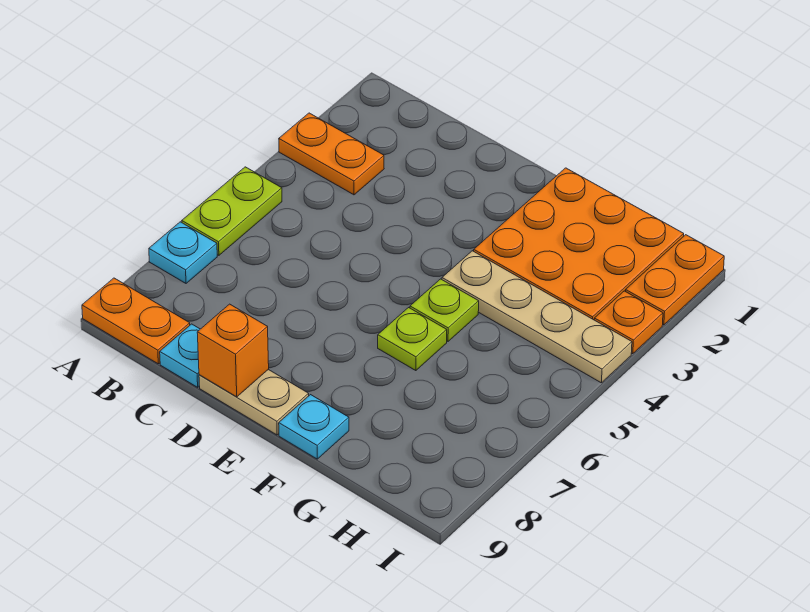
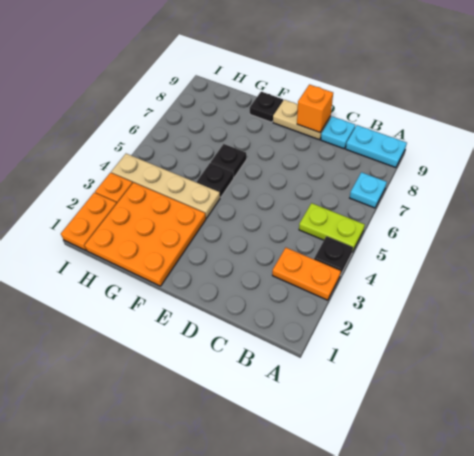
none -> black plate A4 level 1
lime plate A5:A6 level 1 -> lime plate A5:B5 level 1
orange plate A9:B9 level 1 -> cyan plate A9:B9 level 1
lime plate F5 level 1 -> black plate F5 level 1
lime plate F6 level 1 -> black plate F6 level 1
cyan plate F9 level 1 -> black plate F9 level 1

